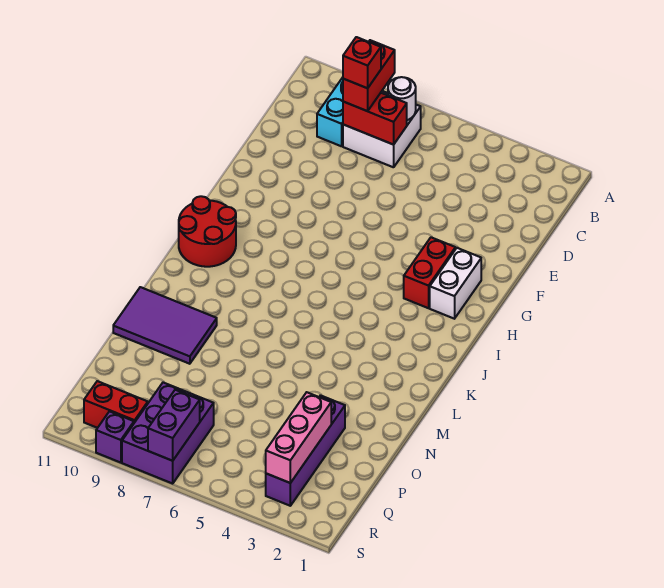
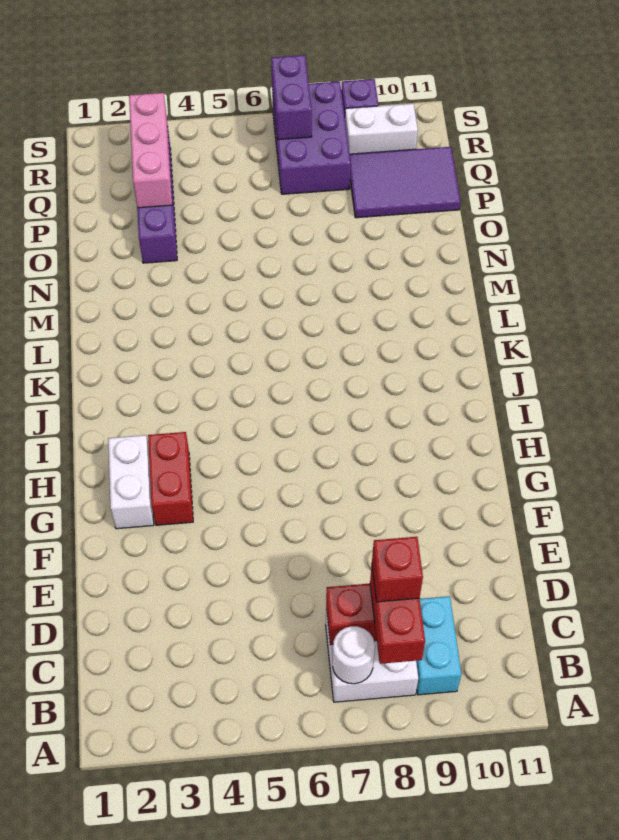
red round brick I10:J11 level 1 -> none
purple tile M9:N11 level 1 -> purple tile P9:Q11 level 1
red brick R9:R10 level 1 -> white brick R9:R10 level 1

